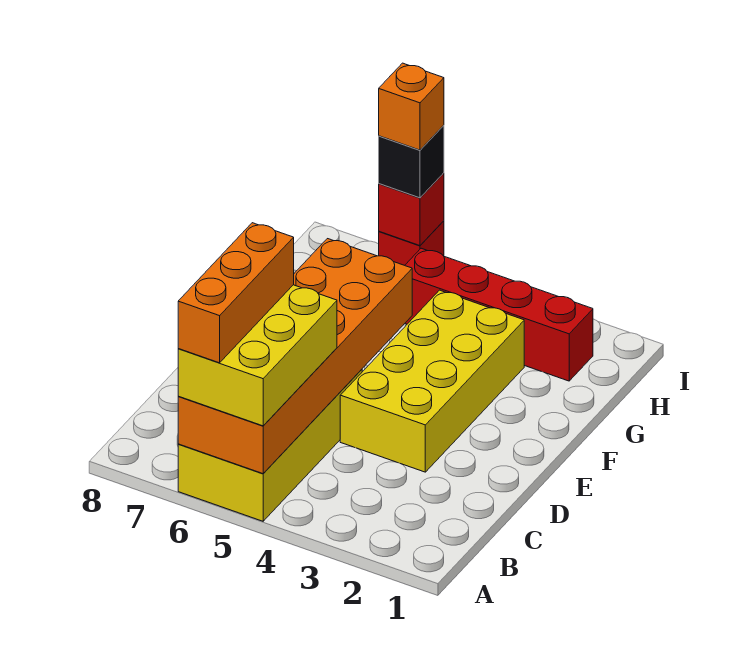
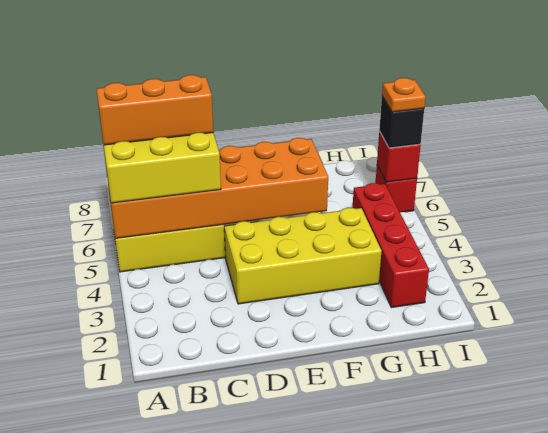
orange brick I6 level 4 -> orange plate I6 level 4

